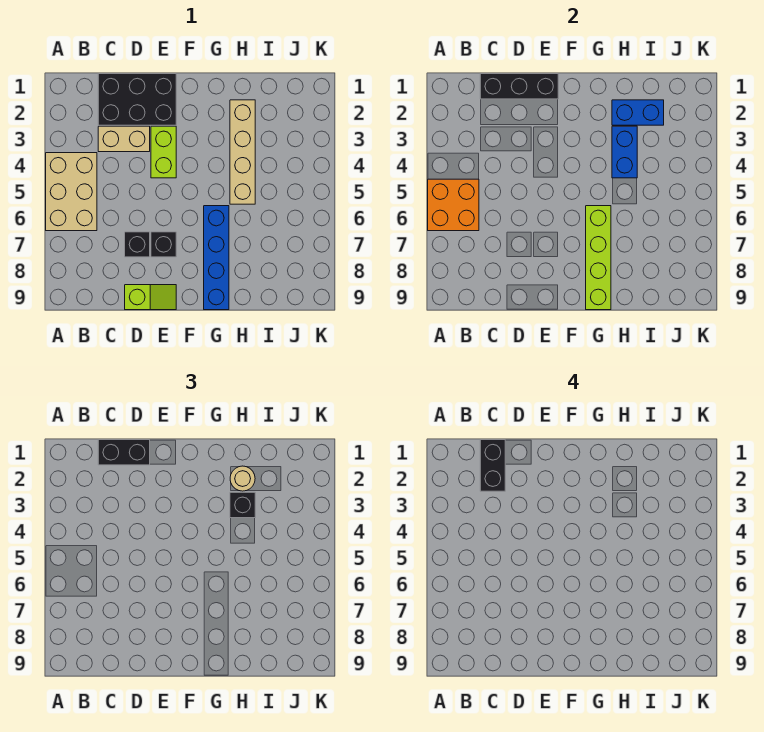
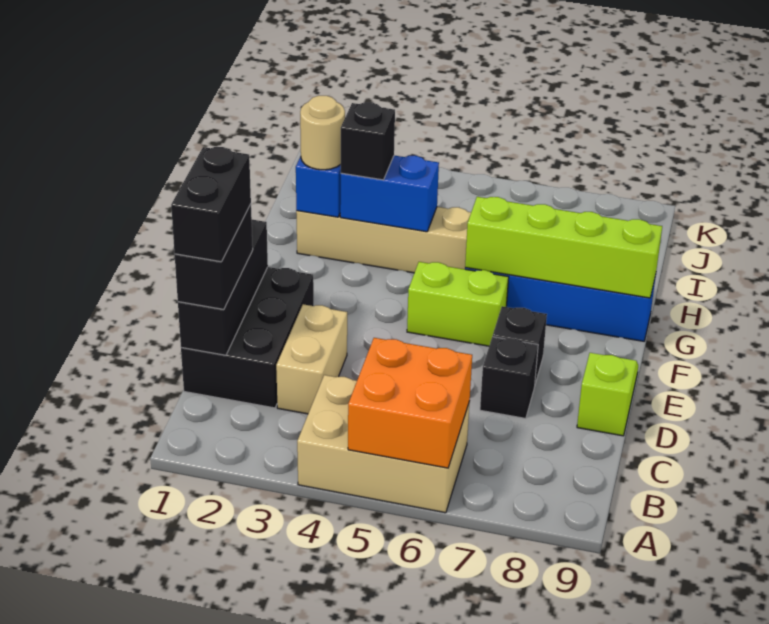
black brick C1:C2 level 4 -> black brick C1:D1 level 4
lime brick E3:E4 level 1 -> lime brick F5:F6 level 1

